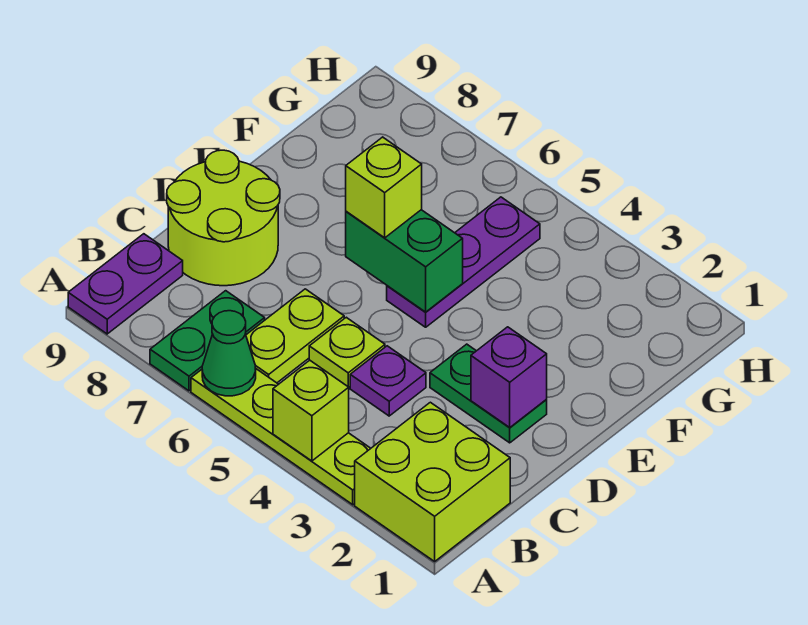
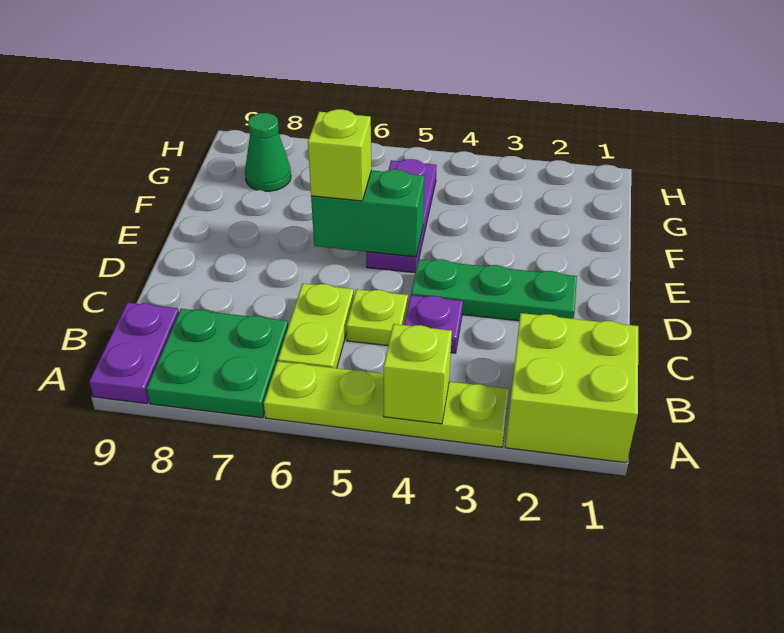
green cone A6 level 2 -> green cone G8 level 1
green plate A7:B7 level 1 -> green plate A7:B8 level 1
lime round brick C8:D9 level 1 -> none
green plate D2:D3 level 1 -> green plate D2:D4 level 1
purple brick D2 level 2 -> none

